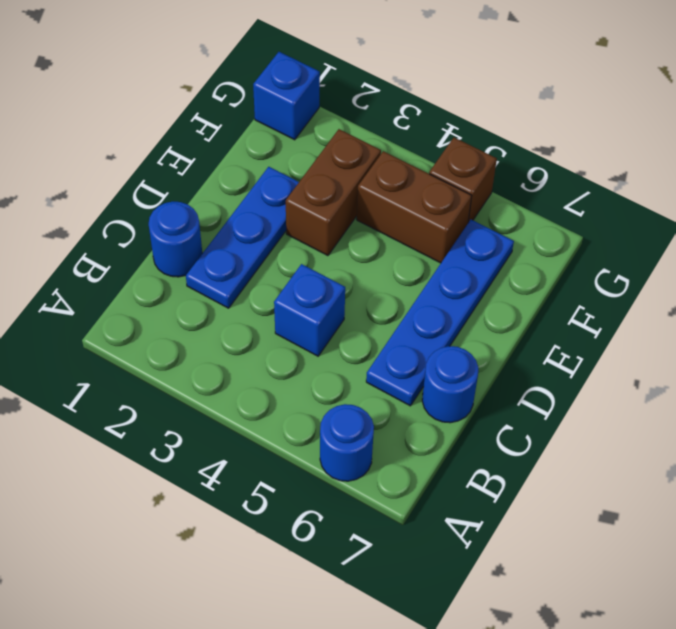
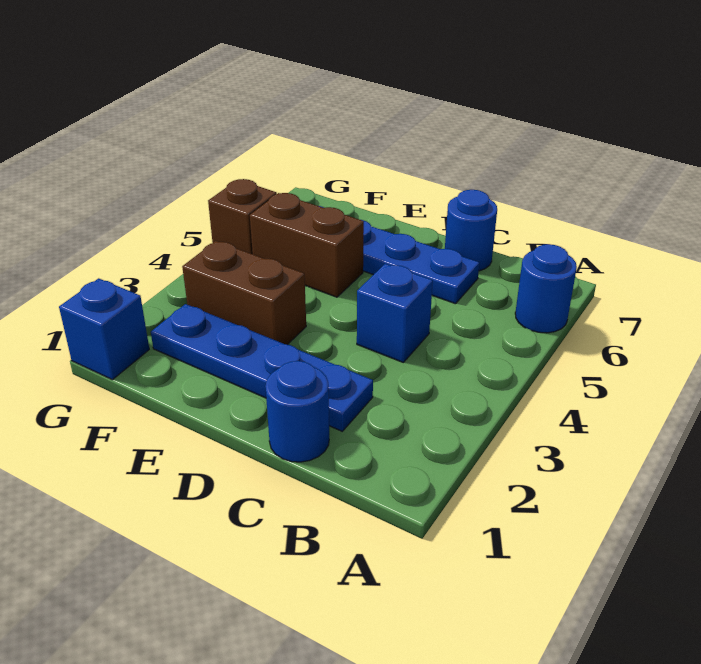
blue plate C2:E2 level 1 -> blue plate C2:F2 level 1
brown brick F4:F5 level 1 -> brown brick E5:F5 level 1

